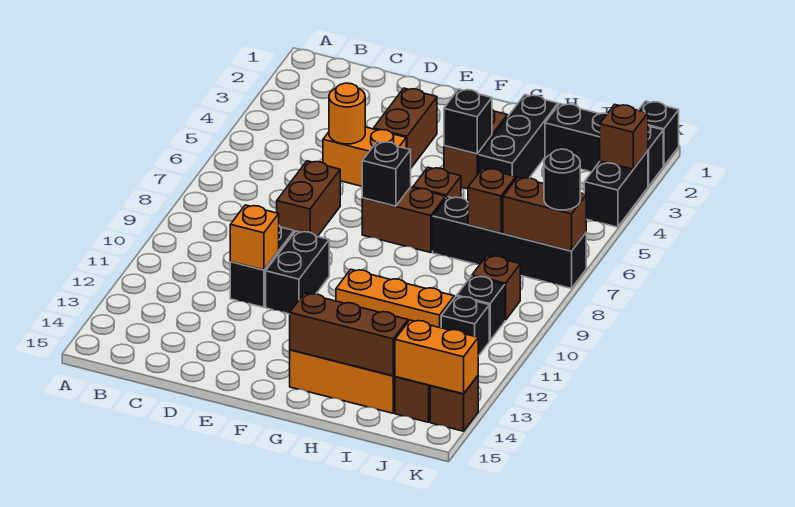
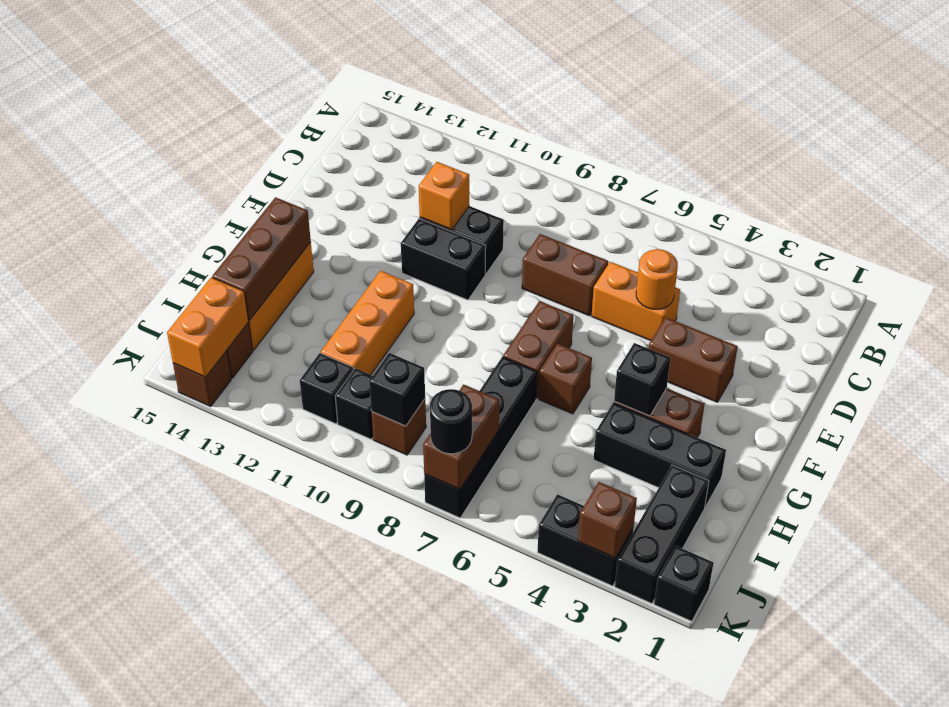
orange brick D5:E5 level 1 -> orange brick D5:D6 level 1
black brick F7 level 2 -> black brick J9 level 2
brown brick I7 level 2 -> none

